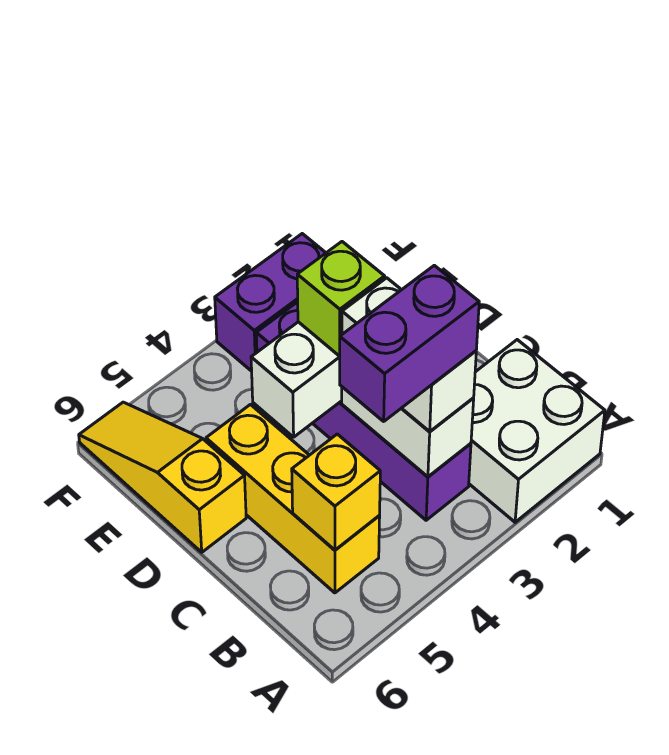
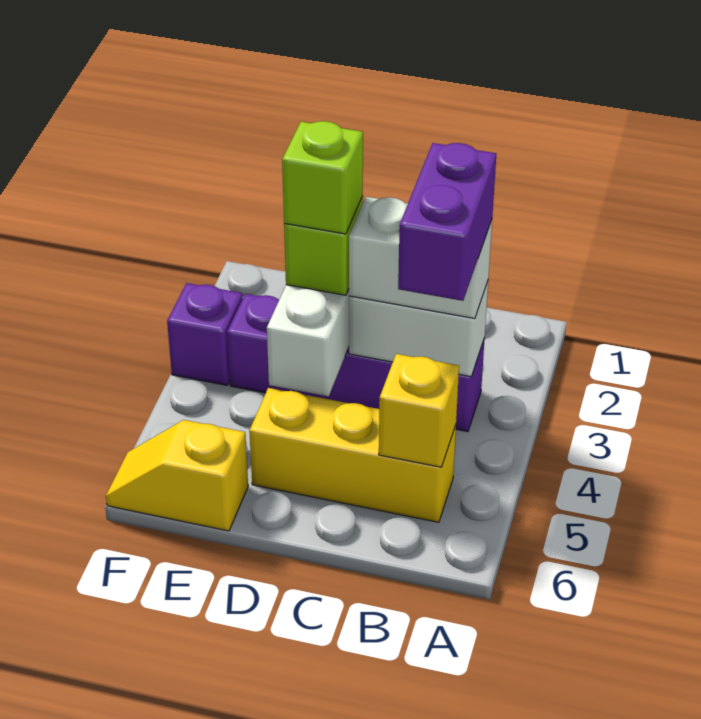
white brick A1:B2 level 1 -> none
none -> lime brick D3 level 4
yellow slope D6:F6 level 1 top D -> yellow slope E6:F6 level 1 top E
purple brick F2:F3 level 1 -> purple brick F3 level 1

